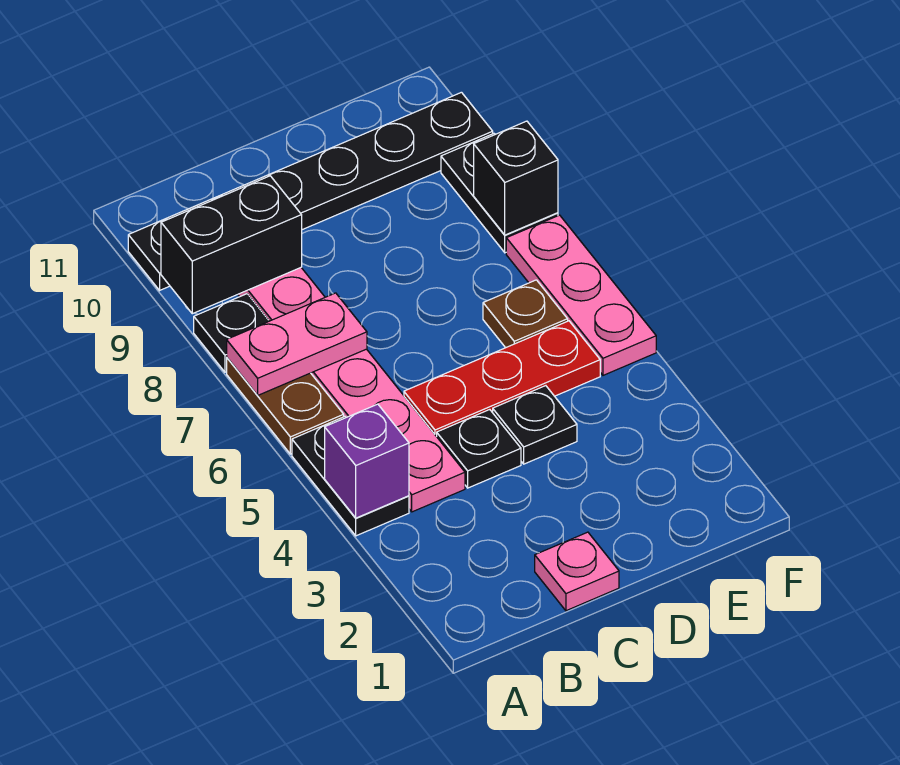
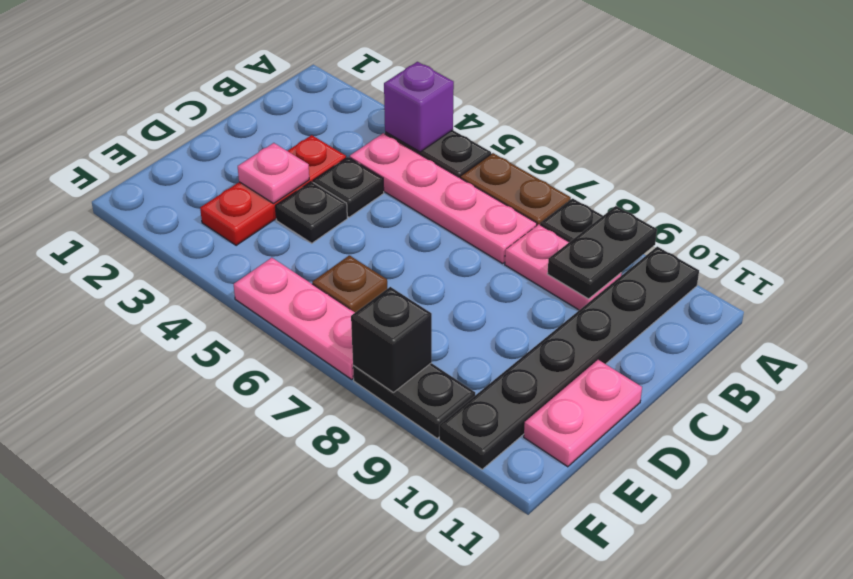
pink plate A7:B7 level 2 -> pink plate D11:E11 level 1
black brick A9:B9 level 2 -> black plate A9:B9 level 2
pink plate C1 level 1 -> pink plate D3 level 2
red plate C5:E5 level 1 -> red plate C3:E3 level 1

